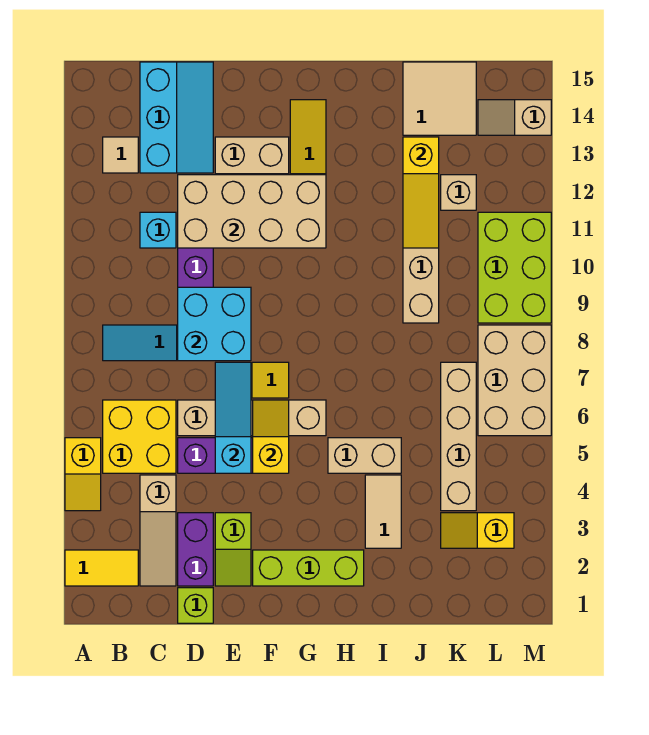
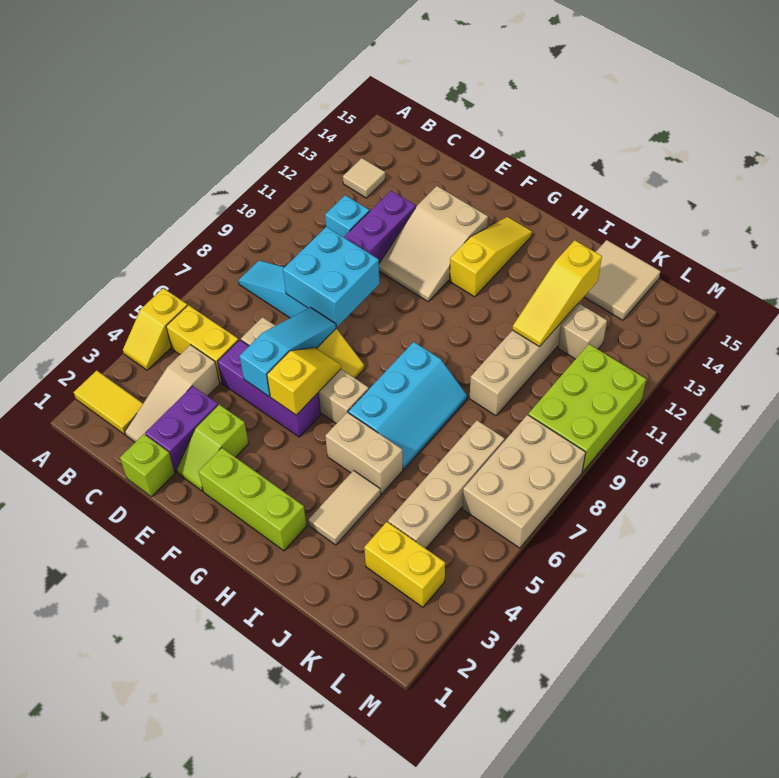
yellow brick B5:C6 level 1 -> yellow brick B5:C5 level 1
cyan slope C13:D15 level 1 top C -> cyan slope H6:I8 level 1 top H
tan brick D11:G12 level 2 -> none
yellow slope K3:L3 level 1 top L -> yellow brick K3:L3 level 1
tan slope L14:M14 level 1 top M -> none

